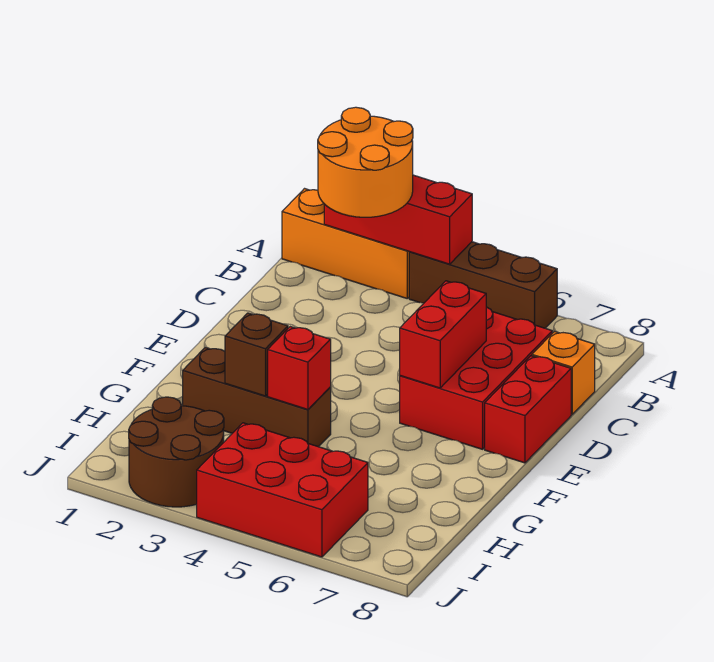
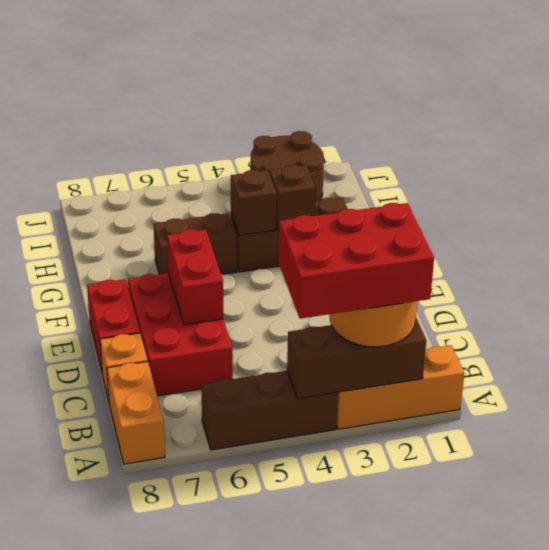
red brick A2:A4 level 2 -> brown brick A2:A4 level 2
none -> orange brick A8:B8 level 1
red brick G4 level 2 -> brown brick G4 level 2
none -> brown brick G5:G6 level 1
red brick I4:J6 level 1 -> red brick A2:B4 level 4

